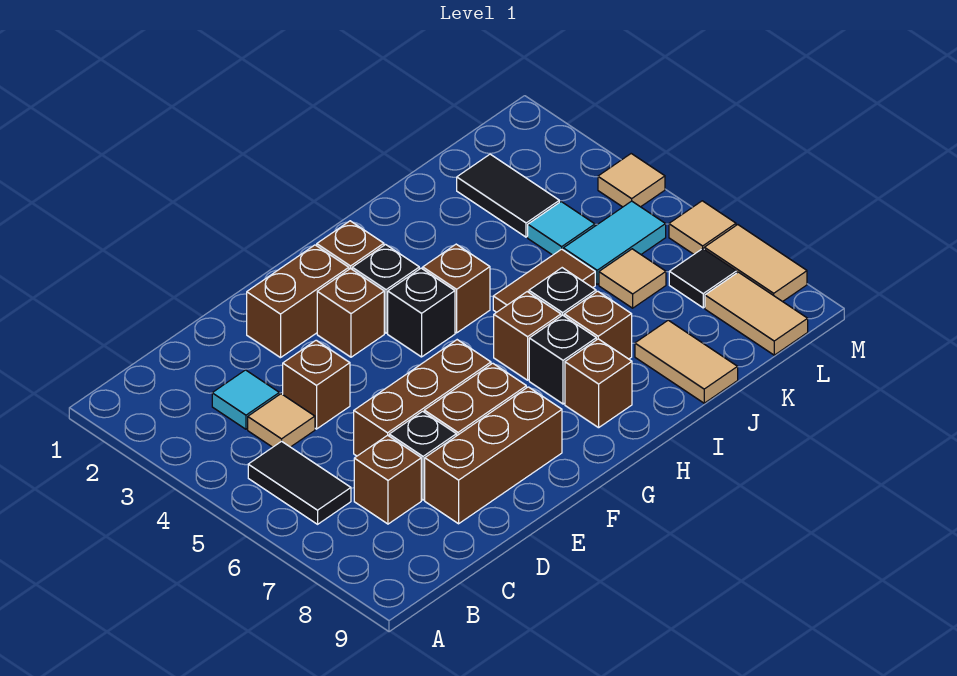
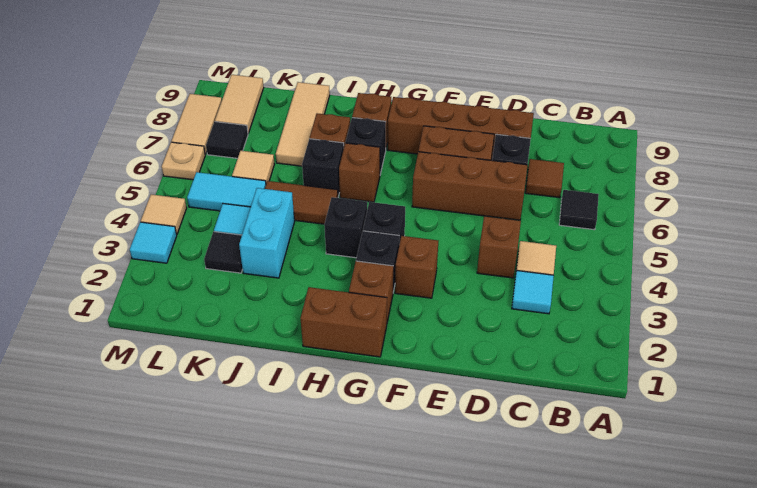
black tile B5:B6 level 1 -> black tile B6 level 1
brown brick C7 level 1 -> brown tile C7 level 1
brown brick D8:F8 level 1 -> brown brick D8:G8 level 1
brown brick E2:F2 level 1 -> brown brick G1:H1 level 1
brown brick H4 level 1 -> black brick H4 level 1
none -> cyan brick J3:J4 level 1
tan tile J8:J9 level 1 -> tan tile J7:J9 level 1
black tile K2:K3 level 1 -> black tile K3 level 1
none -> cyan tile M3 level 1
tan tile M6 level 1 -> tan plate M6 level 1

